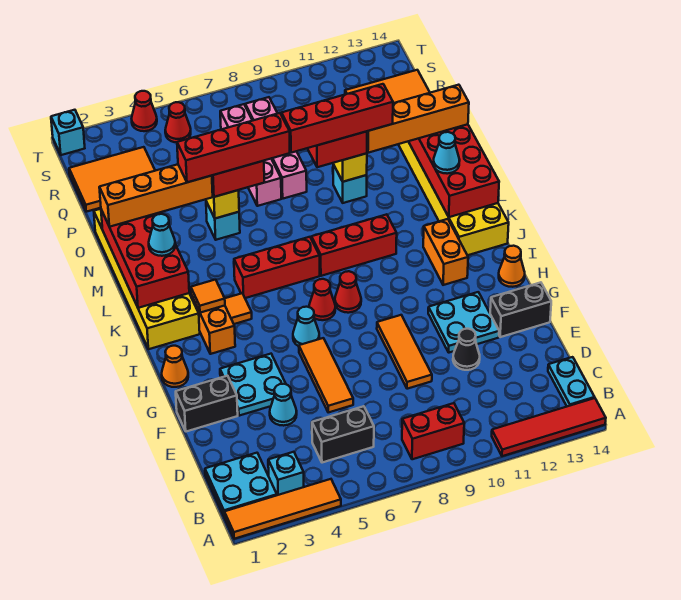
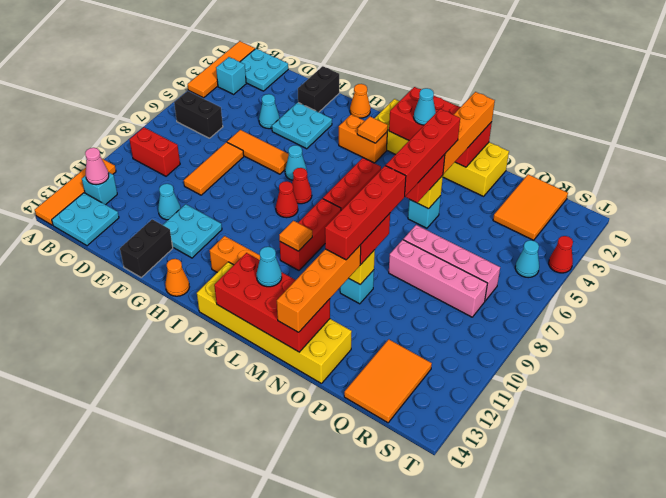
red tile A11:A14 level 1 -> orange tile A11:A14 level 1
red brick B8:B9 level 1 -> red brick B9:C9 level 1
none -> pink cone B12 level 2
cyan plate B14:C14 level 1 -> cyan plate B13:C14 level 1
black brick C5:C6 level 1 -> black brick B6:C6 level 1
orange tile E9:G9 level 1 -> orange tile E7:E9 level 1
black cone E11 level 1 -> cyan cone E11 level 1
orange tile J4 level 1 -> orange tile K10 level 2
red cone S5 level 1 -> cyan cone S5 level 1
cyan brick T1 level 1 -> cyan brick B12 level 1

